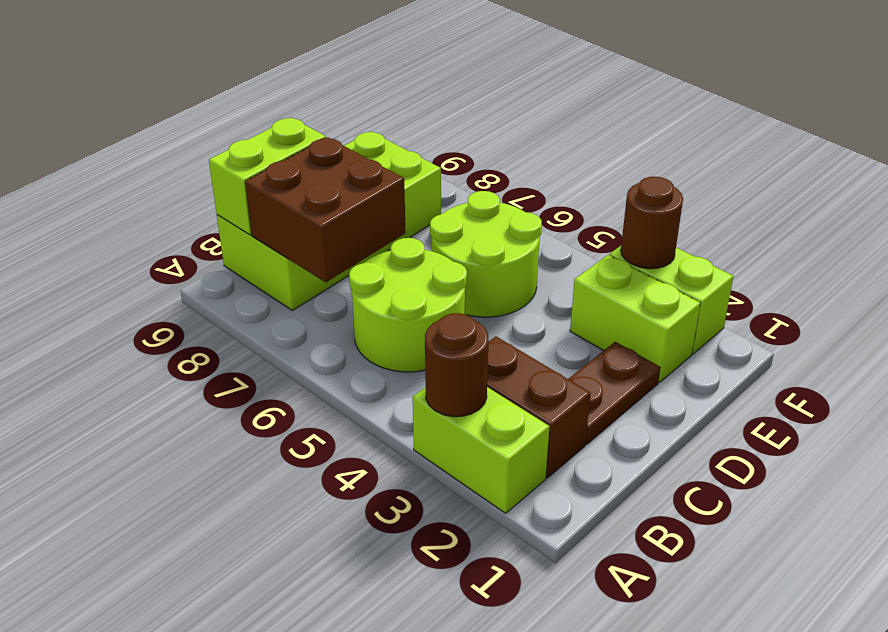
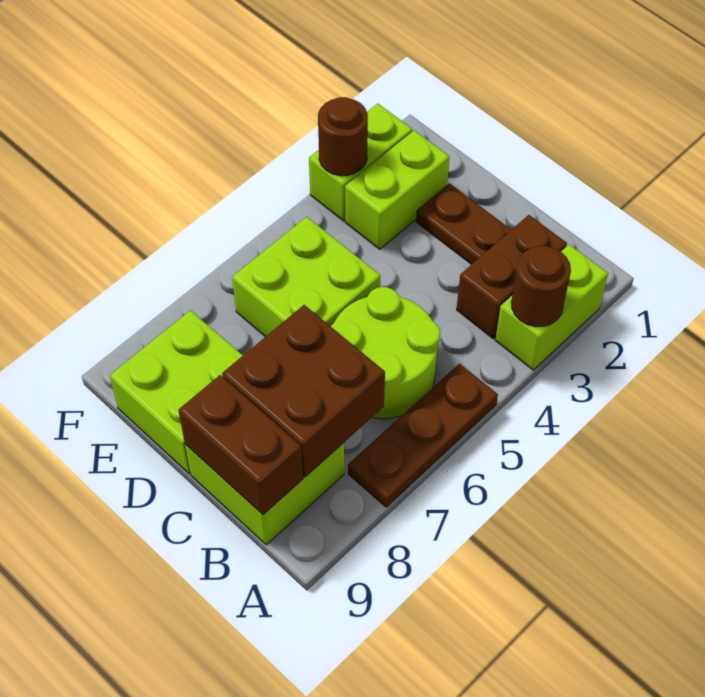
none -> brown plate A5:A7 level 1
lime brick B9:C9 level 2 -> brown brick B9:C9 level 2
lime round brick D5:E6 level 1 -> lime brick D5:E6 level 1

